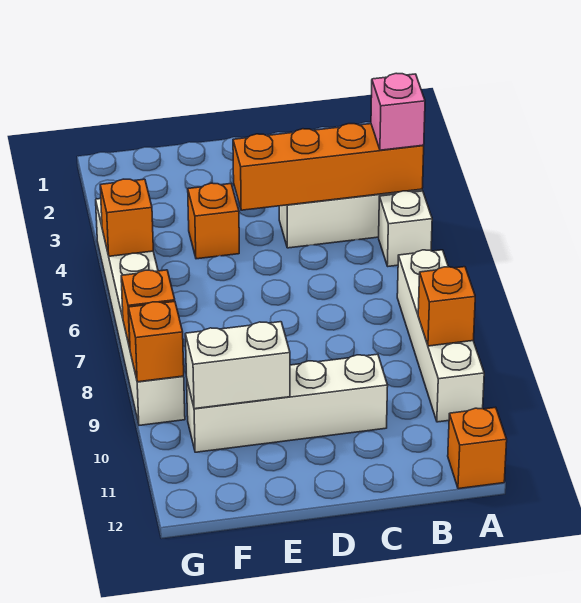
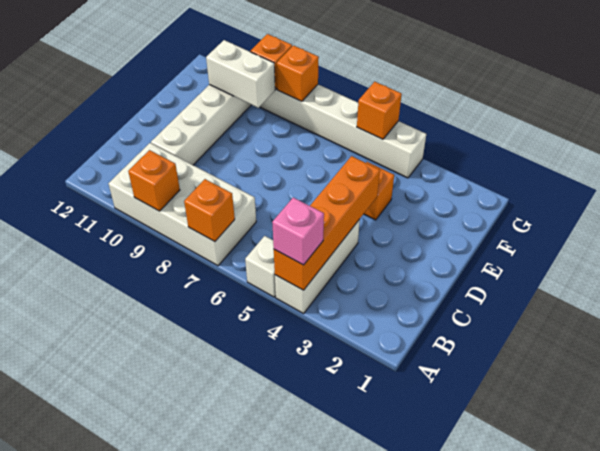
white brick A7:A10 level 1 -> white brick A7:B10 level 1
orange brick A12 level 1 -> orange brick A7 level 2
white brick E10:F10 level 2 -> white brick F9:F10 level 2

